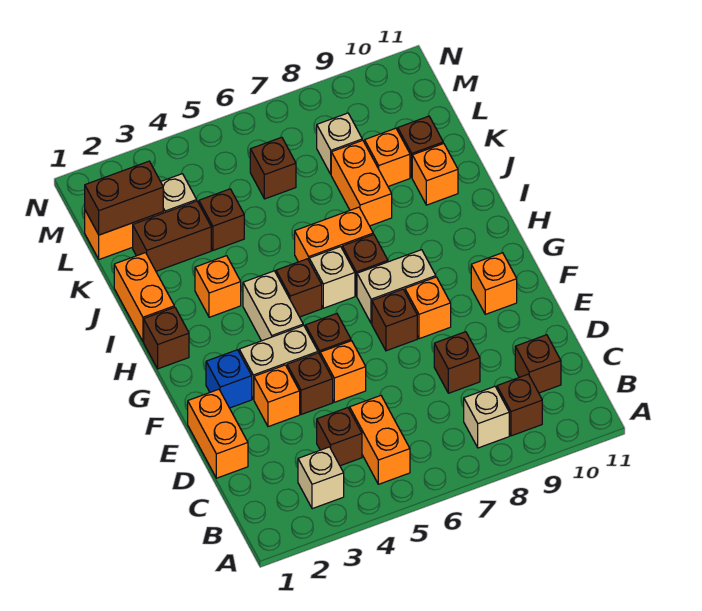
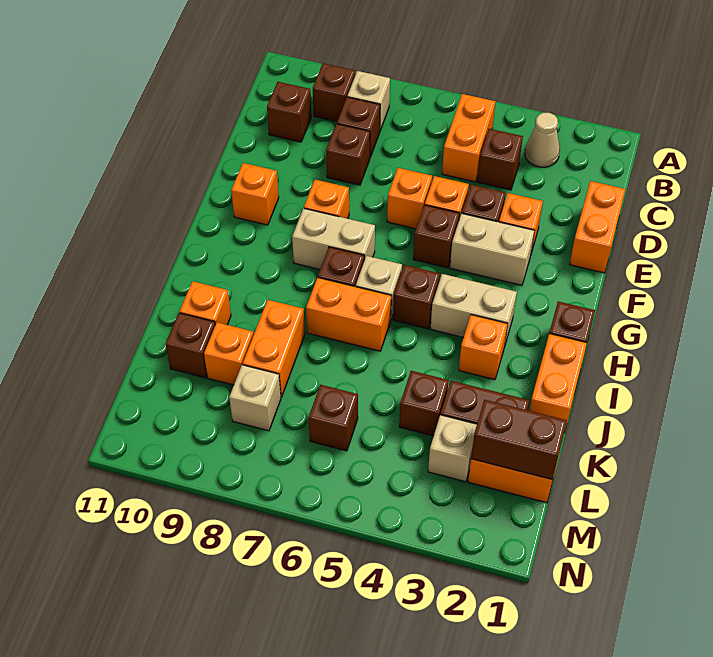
tan brick B3 level 1 -> tan cone B3 level 1
none -> orange brick E6 level 1
blue brick F2 level 1 -> none
brown brick F7 level 1 -> brown brick C8 level 1
tan brick G4:H4 level 1 -> tan brick H3:H4 level 1

